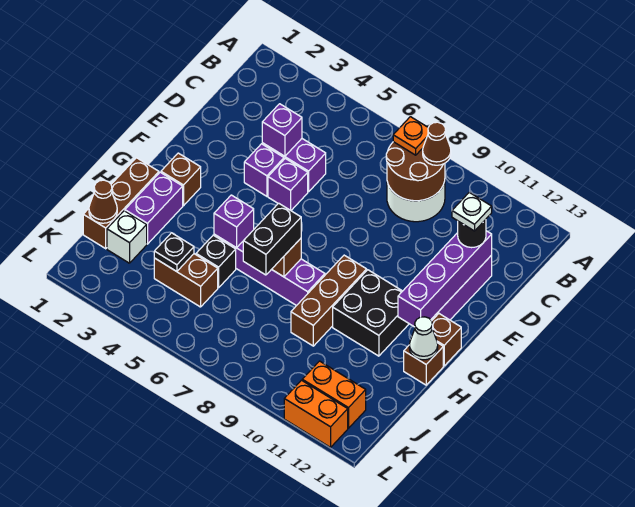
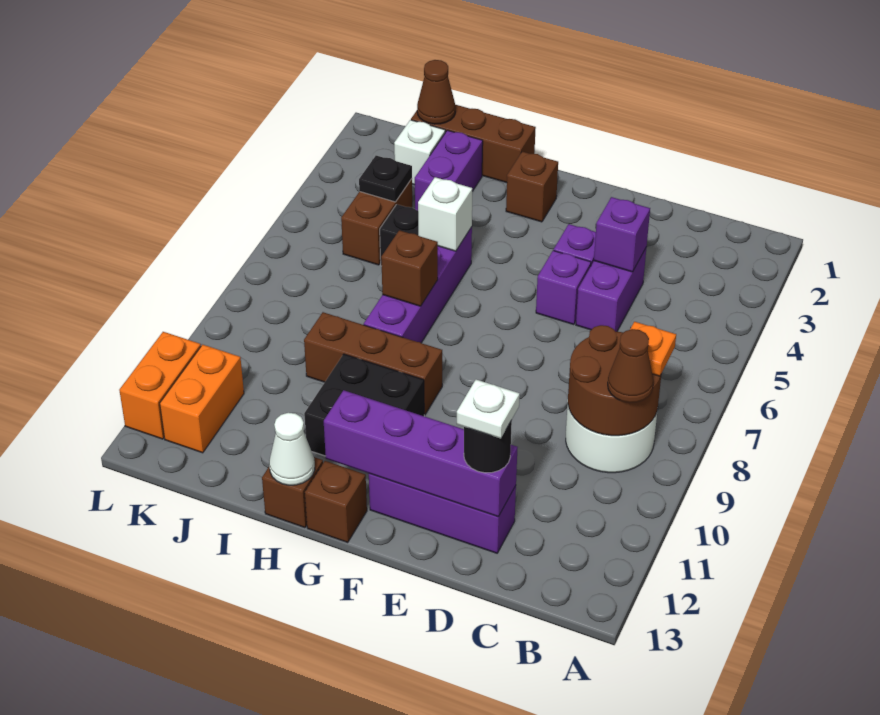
purple brick H2:I2 level 1 -> purple brick I2:I3 level 1
purple brick H5 level 2 -> white brick H5 level 2
black brick H7:I7 level 3 -> none

